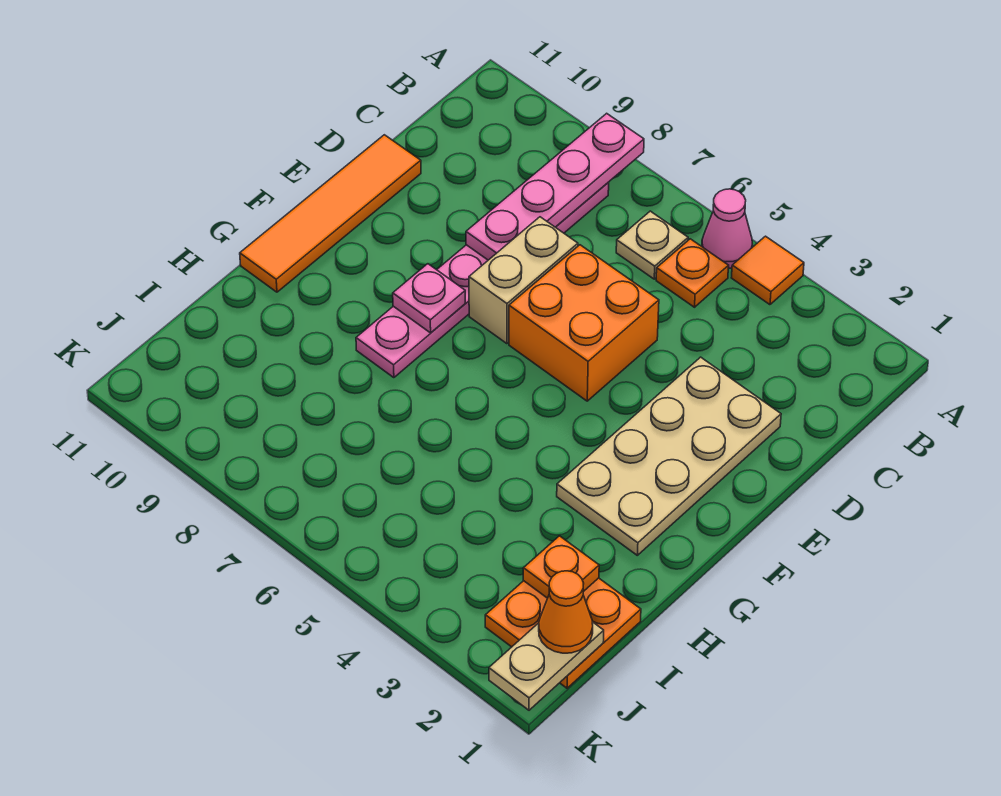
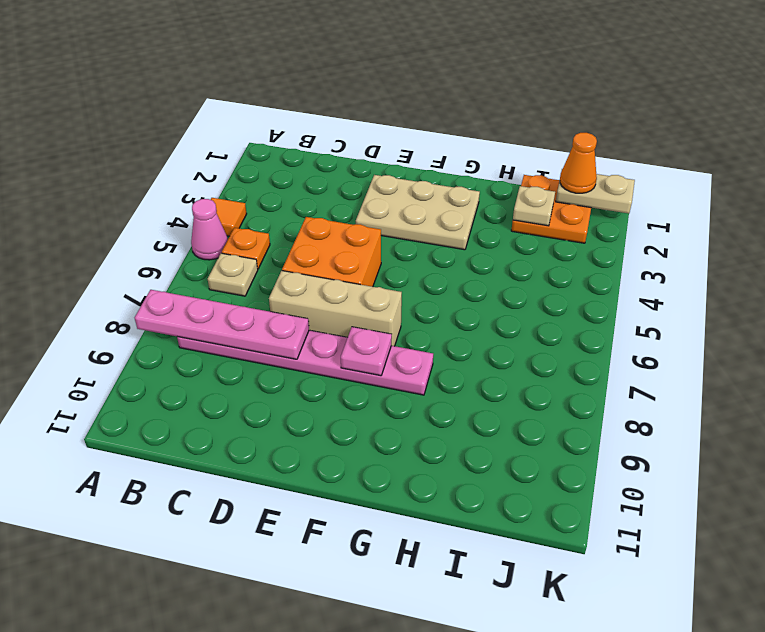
tan plate D2:G3 level 1 -> tan plate E2:G3 level 1
tan brick D7:E7 level 1 -> tan brick D7:F7 level 1
orange tile D11:G11 level 1 -> none
orange plate I2 level 2 -> tan plate I2 level 2

